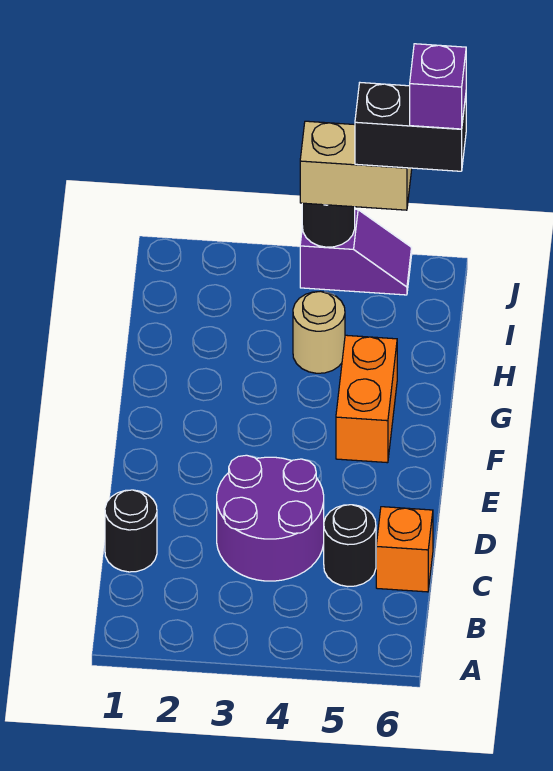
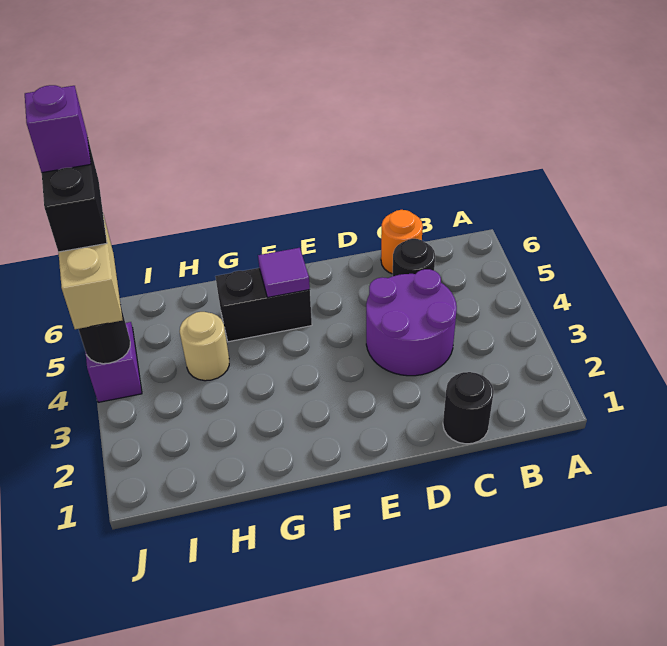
orange brick C6 level 1 -> orange round brick C6 level 1
orange brick F5:G5 level 1 -> black brick F5:G5 level 1
none -> purple tile F5 level 2

